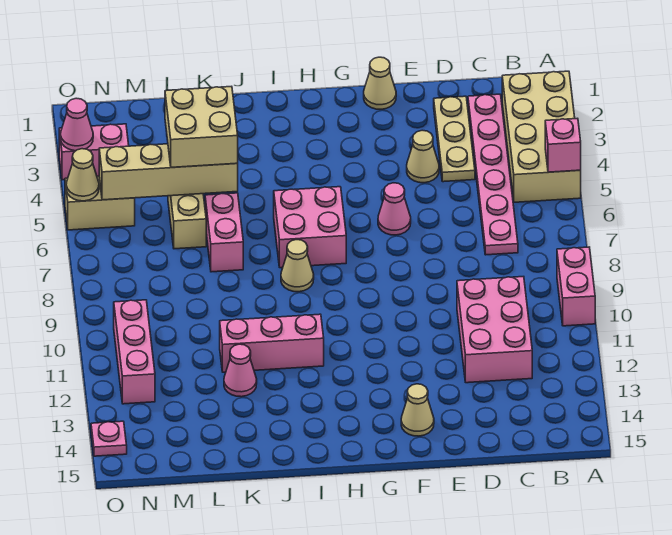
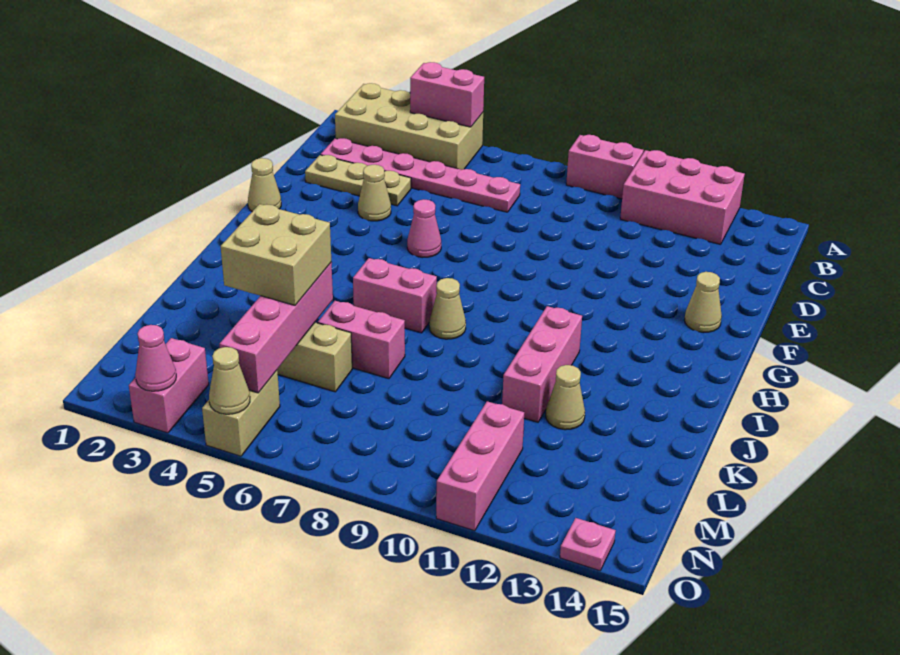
pink brick A5 level 2 -> pink brick A4:A5 level 2
pink brick C10:D12 level 1 -> pink brick A11:B13 level 1
pink brick H6:I7 level 1 -> pink brick I6:I7 level 1
tan brick K5:N5 level 2 -> pink brick K5:N5 level 2
pink cone K12 level 1 -> tan cone K12 level 1
pink brick N10:N12 level 1 -> pink brick M11:O11 level 1

